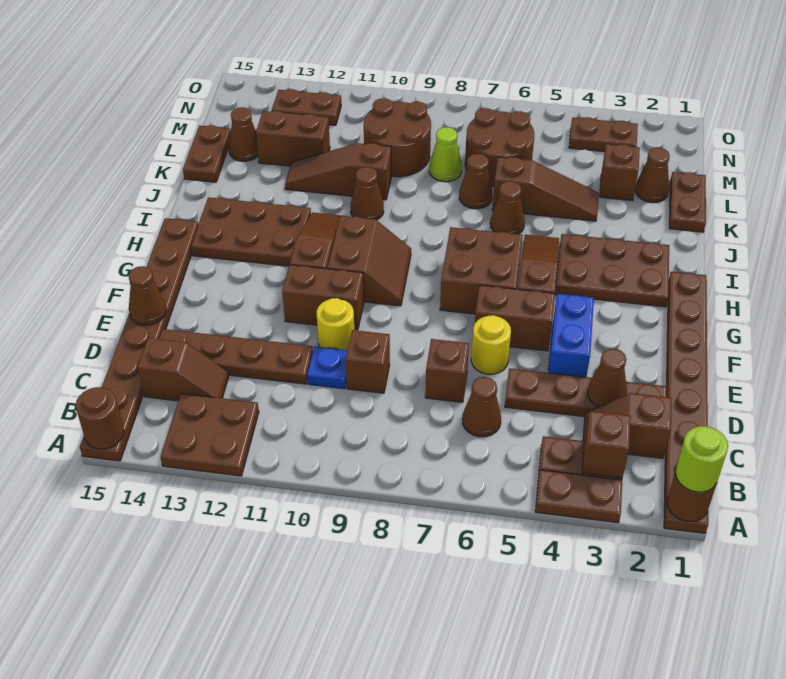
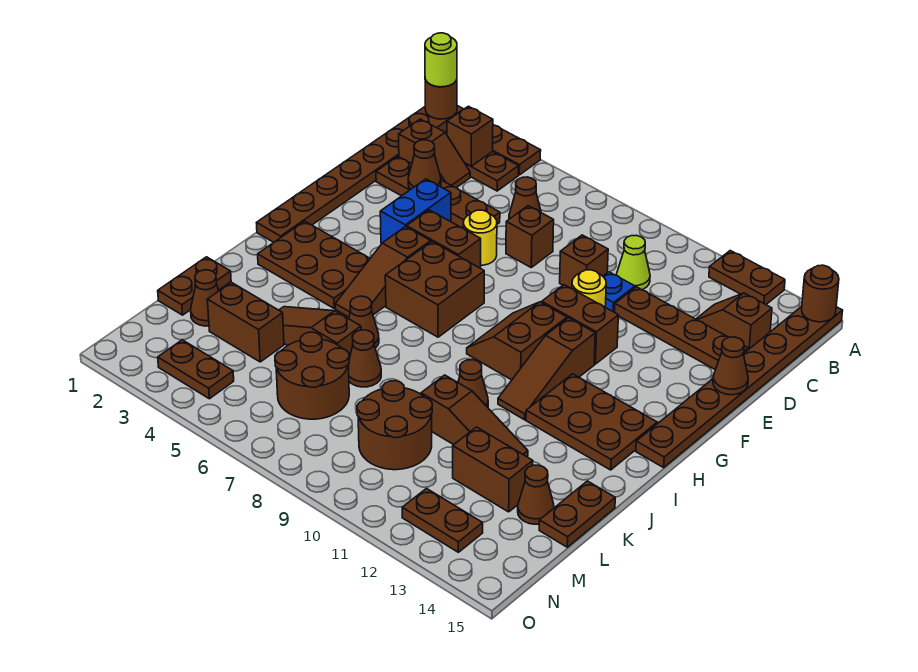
brown plate A12:B13 level 1 -> brown plate A12:A13 level 1
brown brick L3 level 1 -> brown brick L3:L4 level 1
lime cone L8 level 1 -> lime cone C10 level 1

